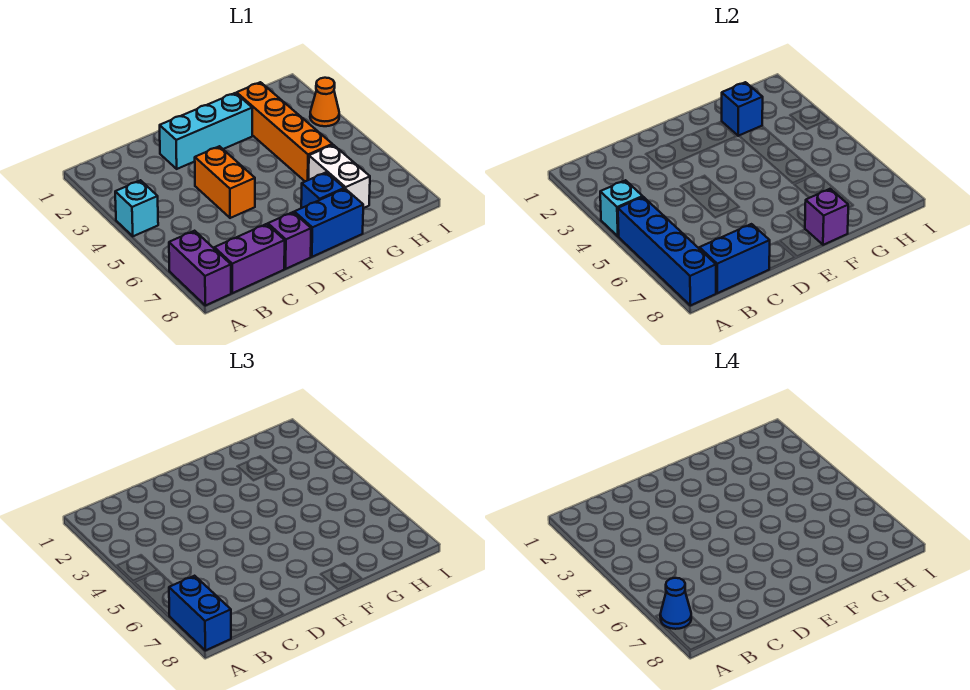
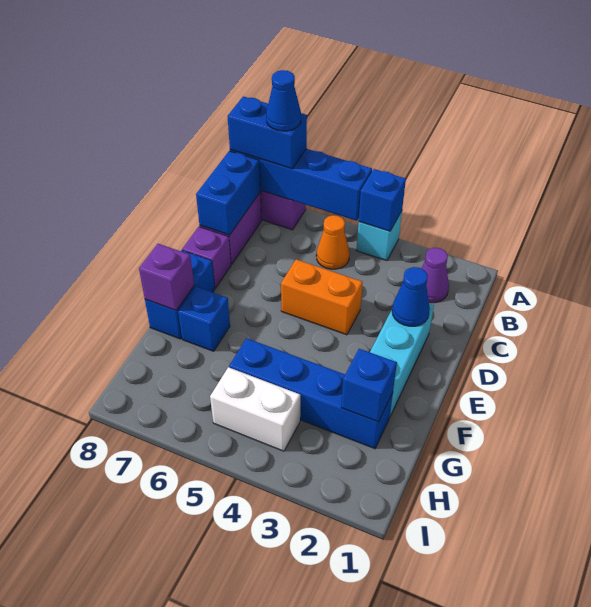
cyan brick A4 level 2 -> blue brick A4 level 2
none -> purple cone B2 level 1
none -> blue cone D2 level 2
orange brick G2:G5 level 1 -> blue brick G2:G5 level 1
white brick G6:G7 level 1 -> white brick H4:H5 level 1
orange cone I3 level 1 -> orange cone B5 level 1

